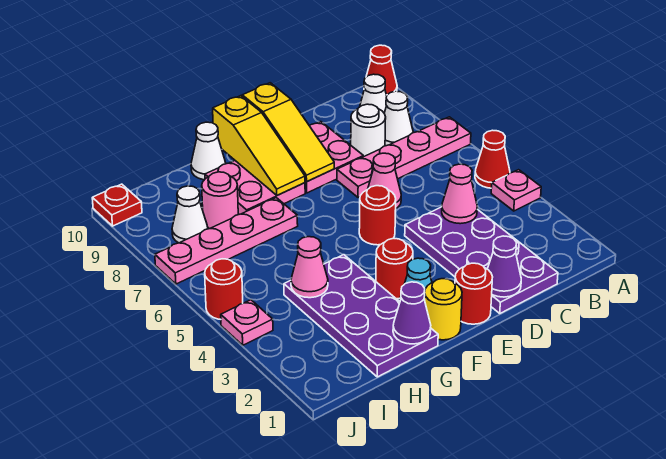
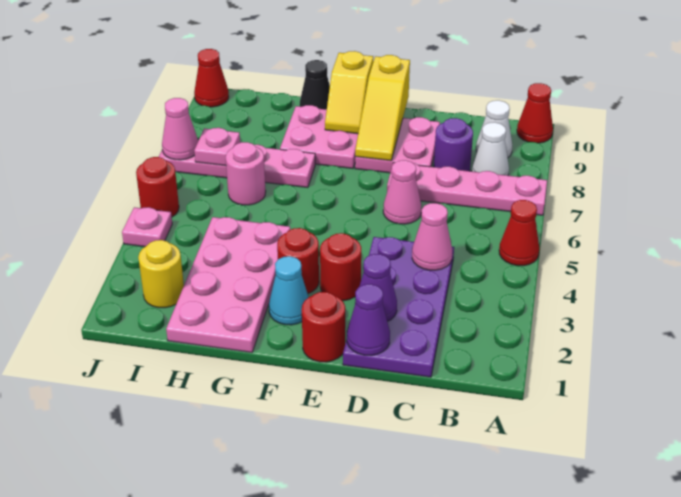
pink plate A4 level 1 -> pink plate I7 level 2
white round brick C8 level 1 -> purple round brick C8 level 1
red round brick E5 level 1 -> red round brick E3 level 1
yellow round brick F1 level 1 -> yellow round brick I2 level 1
yellow slope F8:F10 level 2 top 10 -> yellow slope F9:F10 level 2 top 10
purple plate G1:H4 level 1 -> pink plate G1:H4 level 1
purple cone G1 level 2 -> purple cone D2 level 2
white cone G10 level 1 -> black cone G10 level 1
pink cone H4 level 2 -> pink cone J7 level 2
pink round brick H8 level 1 -> pink round brick H6 level 1
white cone I8 level 1 -> none
red plate J10 level 1 -> red cone J10 level 1

